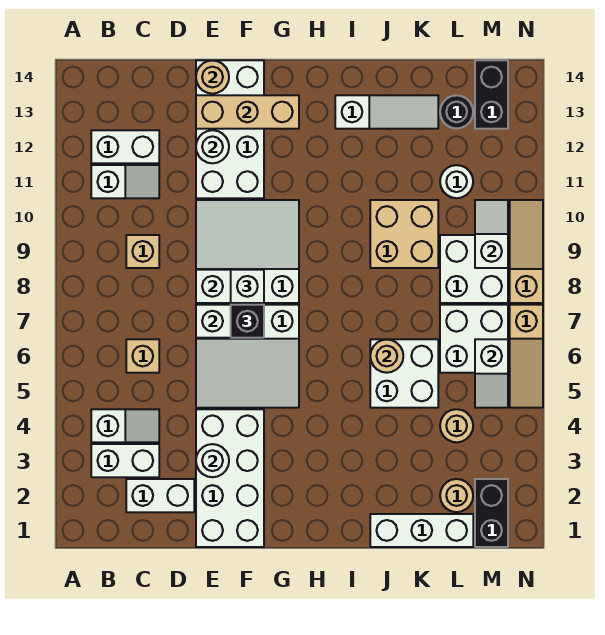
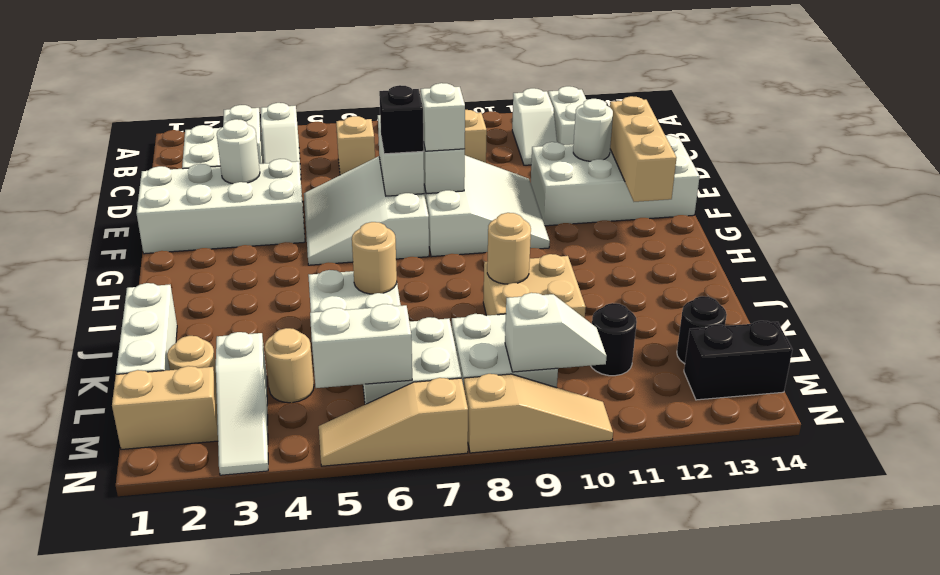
tan round brick E14 level 2 -> tan round brick J9 level 2
white slope I13:K13 level 1 top I -> white slope L3:N3 level 1 top L
white round brick L11 level 1 -> black round brick L11 level 1
black brick M1:M2 level 1 -> tan brick M1:M2 level 1
white slope M5:M6 level 2 top 6 -> white brick M5:M6 level 2

